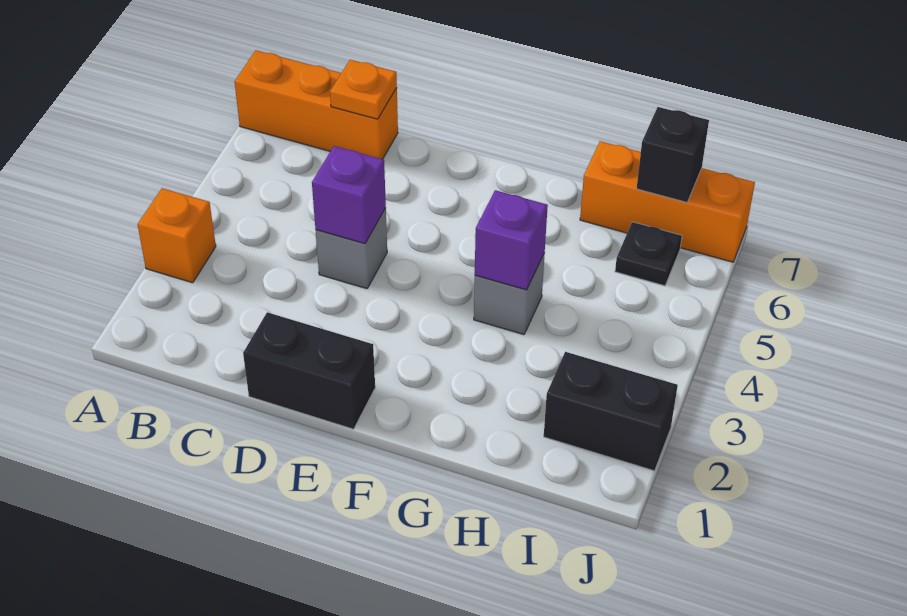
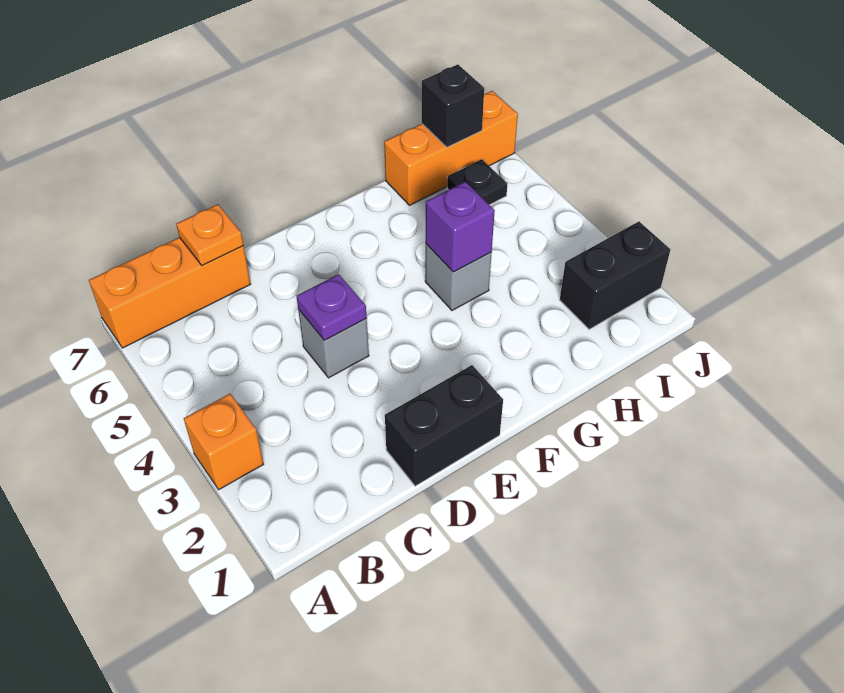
purple brick D4 level 2 -> purple plate D4 level 2

